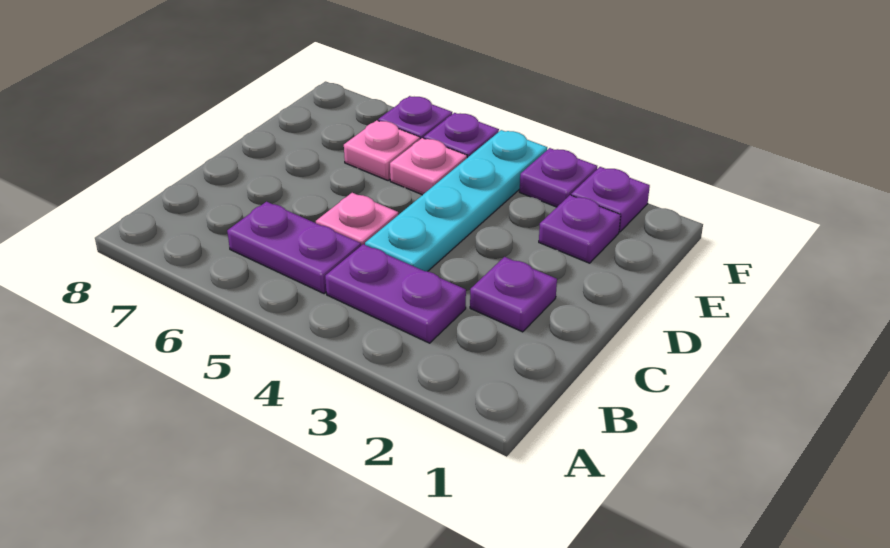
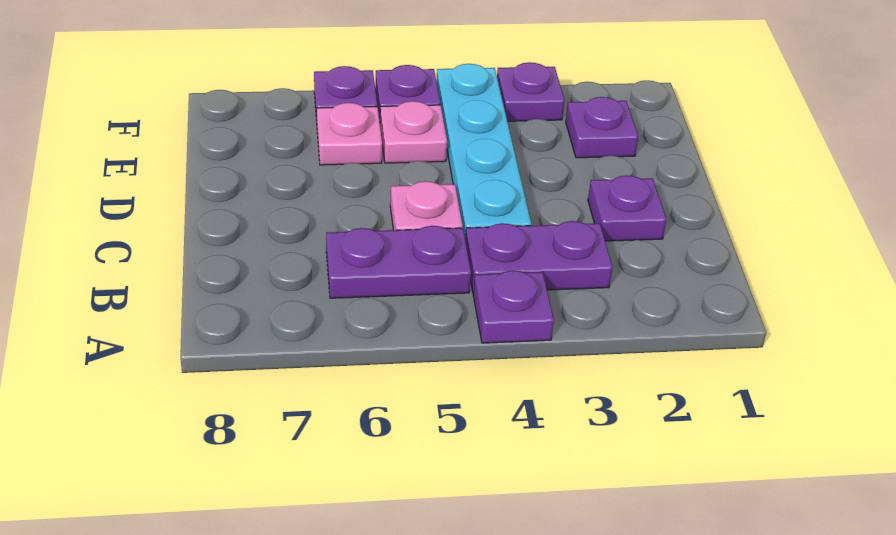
purple plate F2 level 1 -> purple plate A4 level 1

